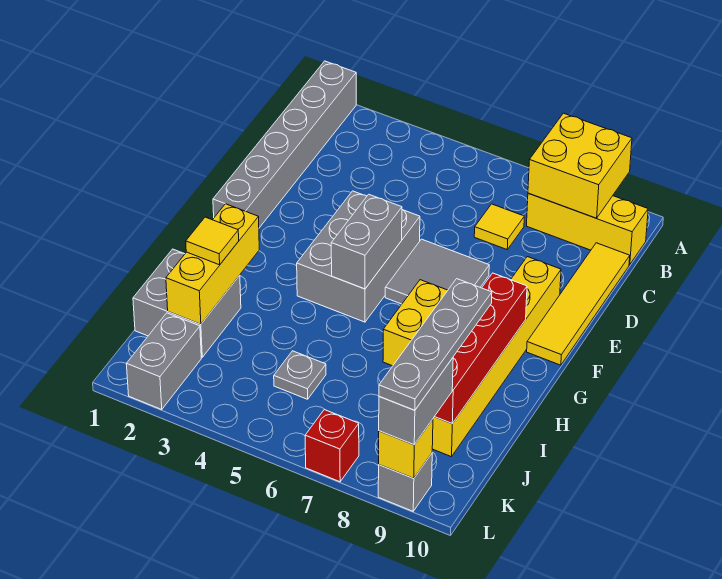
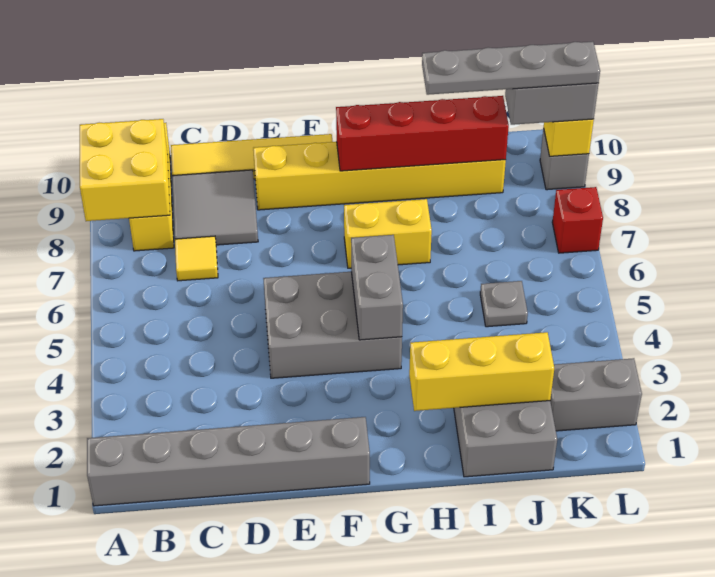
grey tile E6:F7 level 1 -> grey tile C8:D9 level 1
grey brick F5:G5 level 2 -> grey brick G4:G5 level 2
yellow tile I2 level 3 -> none

